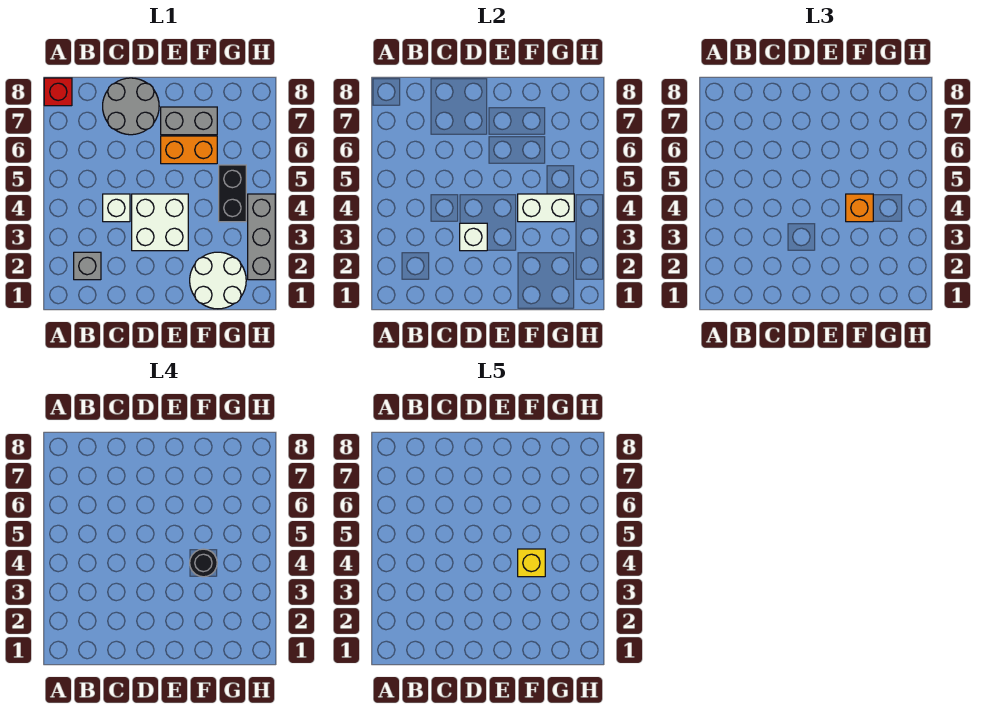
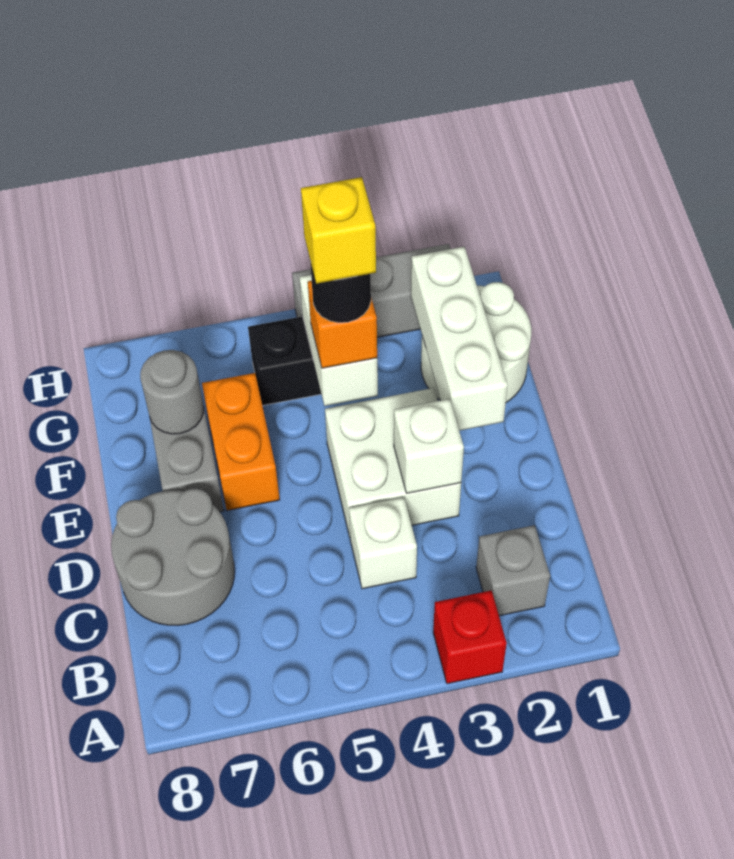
red brick A8 level 1 -> red brick A3 level 1
none -> white brick E2:G2 level 2
none -> grey round brick F7 level 2

